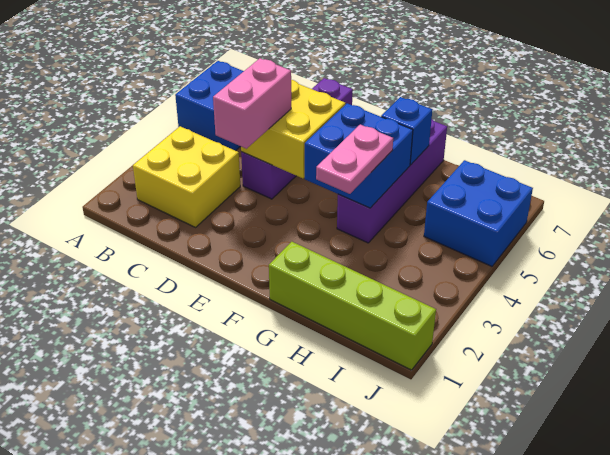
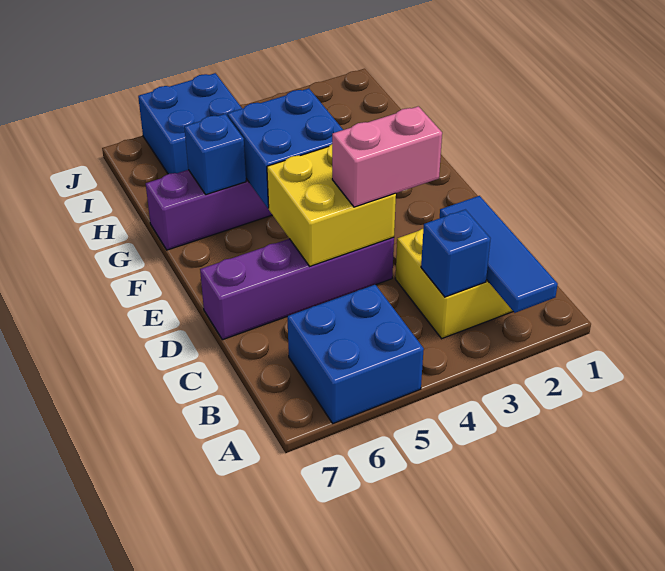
none -> blue tile A2:C2 level 2
none -> blue brick B3 level 2
lime brick G1:J1 level 1 -> none
pink plate G3:G4 level 3 -> none

